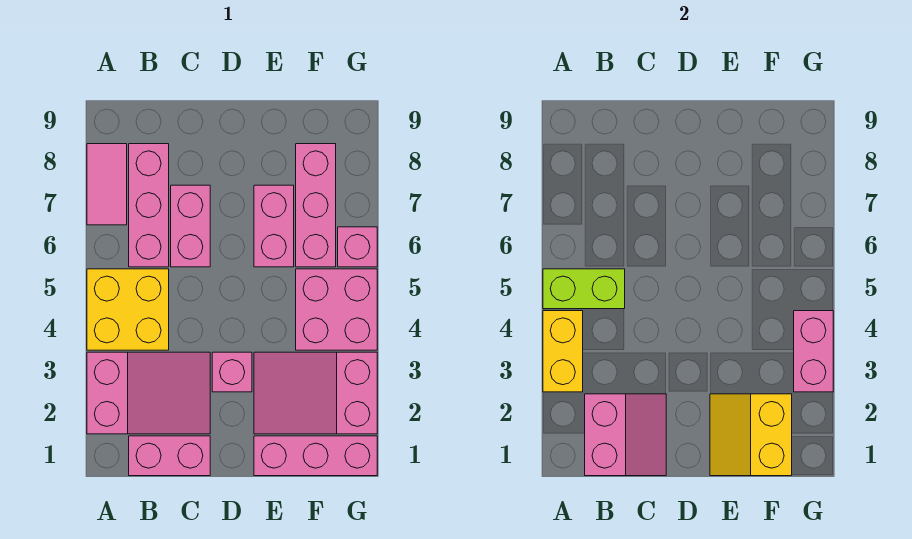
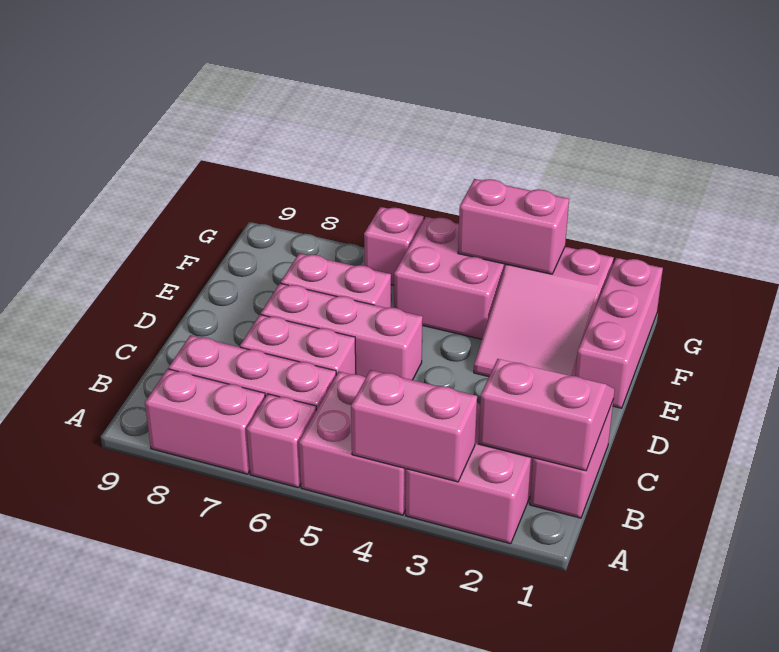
yellow brick A3:A4 level 2 -> pink brick A3:A4 level 2
yellow brick A4:B5 level 1 -> pink brick A4:B5 level 1
lime brick A5:B5 level 2 -> none
pink tile A7:A8 level 1 -> pink brick A7:A8 level 1
pink brick D3 level 1 -> pink brick A6 level 1
yellow slope E1:F2 level 2 top F -> none
pink brick F6:F8 level 1 -> pink brick D5:D7 level 1

